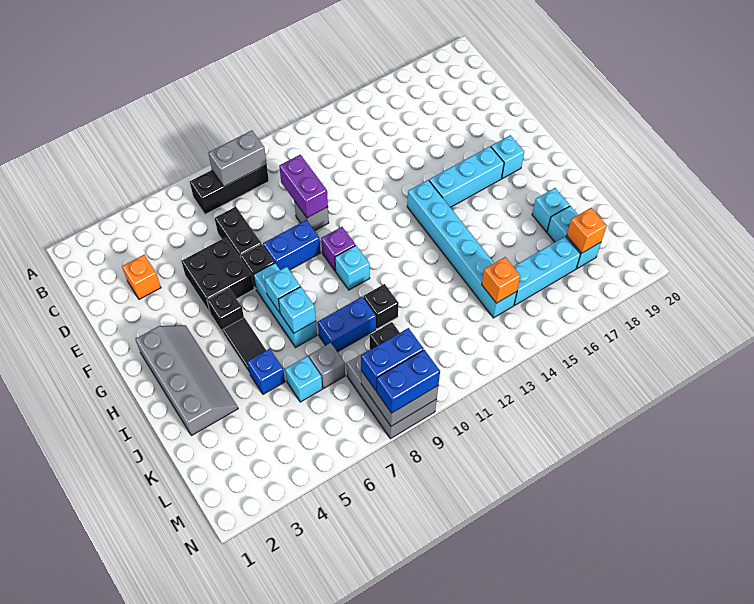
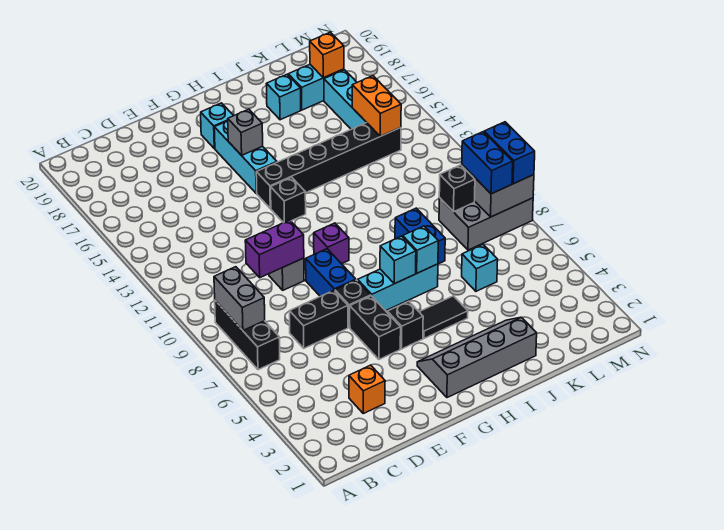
black brick E5:F6 level 1 -> black brick F5:F6 level 1
cyan brick G14:L14 level 1 -> black brick G14:L14 level 1
cyan brick H10 level 1 -> none
blue brick J5 level 1 -> none
black brick J10 level 1 -> black brick G13 level 1
grey brick K7 level 1 -> grey brick G16 level 2
orange brick L14 level 2 -> orange brick L14:L15 level 2

